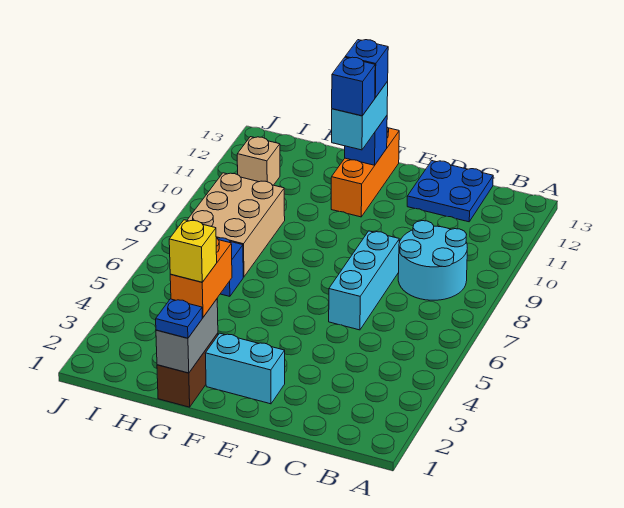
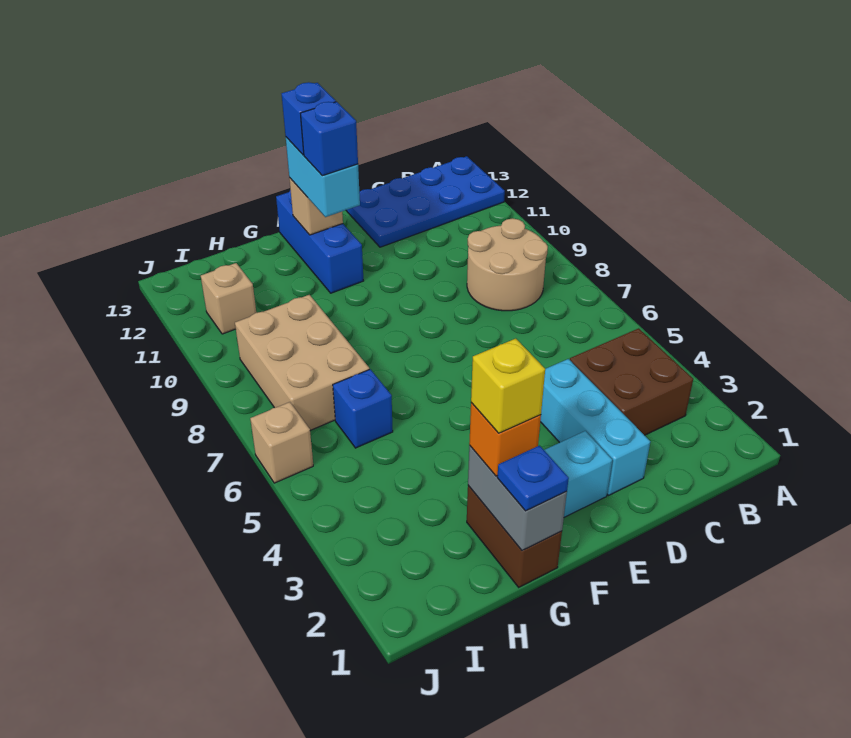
none -> brown brick B3:C4 level 1
cyan round brick B8:C9 level 1 -> tan round brick B8:C9 level 1
blue plate C12:D13 level 1 -> blue plate A12:D13 level 1
cyan brick D6:D8 level 1 -> cyan brick D2:D4 level 1
orange brick F11:F13 level 1 -> blue brick F11:F13 level 1
blue brick F12 level 2 -> tan brick F12 level 2
orange brick G2:G3 level 3 -> orange brick G2 level 3
none -> tan brick J6 level 1

